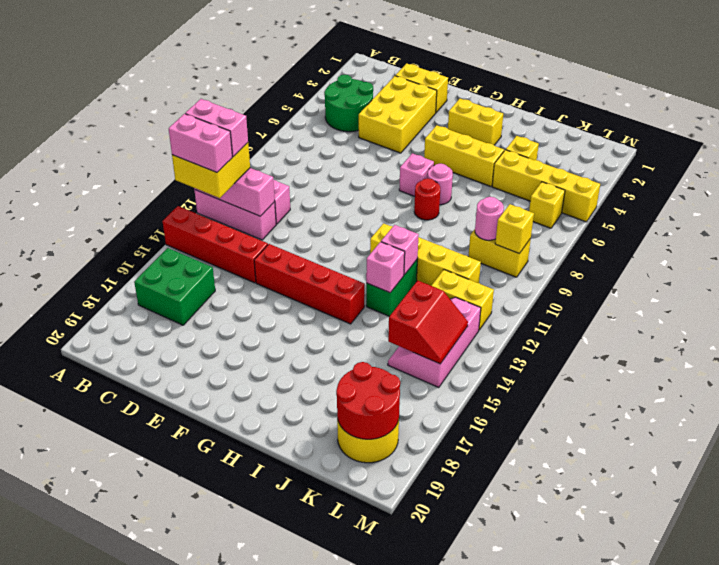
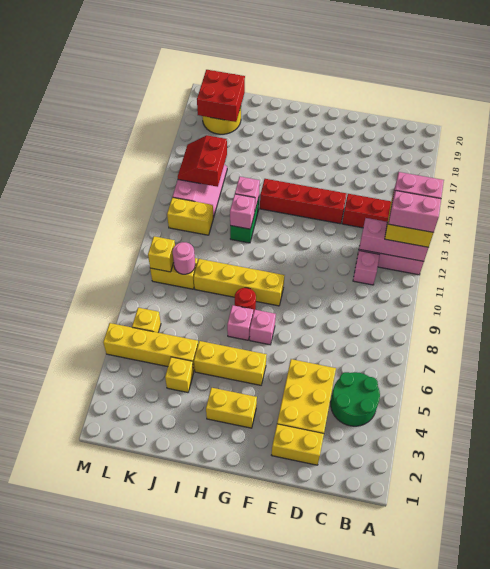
green brick B16:C17 level 1 -> none
pink round brick H7 level 1 -> pink brick H7 level 1
yellow brick H11:K11 level 1 -> yellow brick G9:J9 level 1
red round brick K18:L19 level 2 -> red brick K18:L19 level 2

